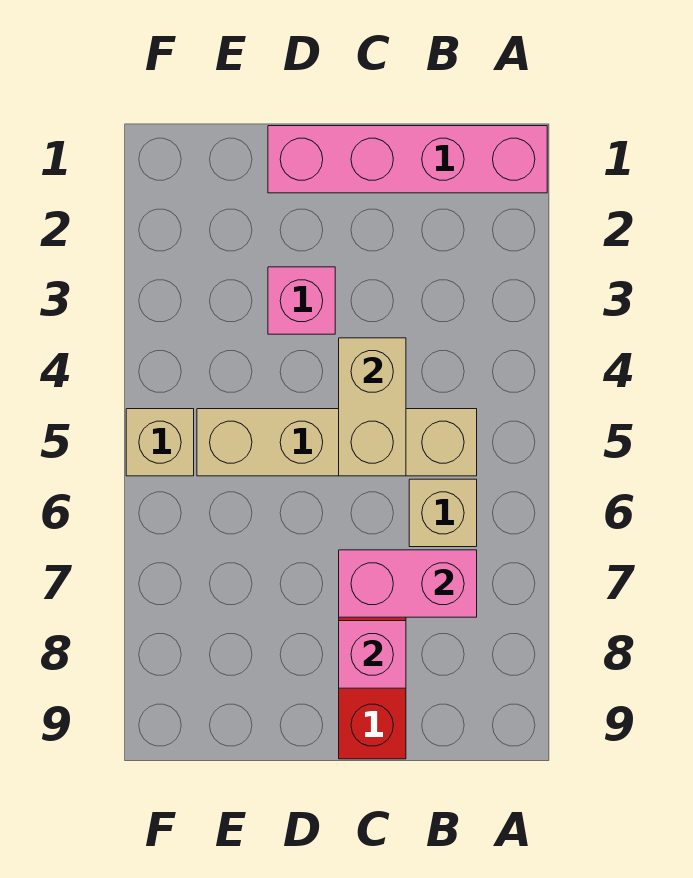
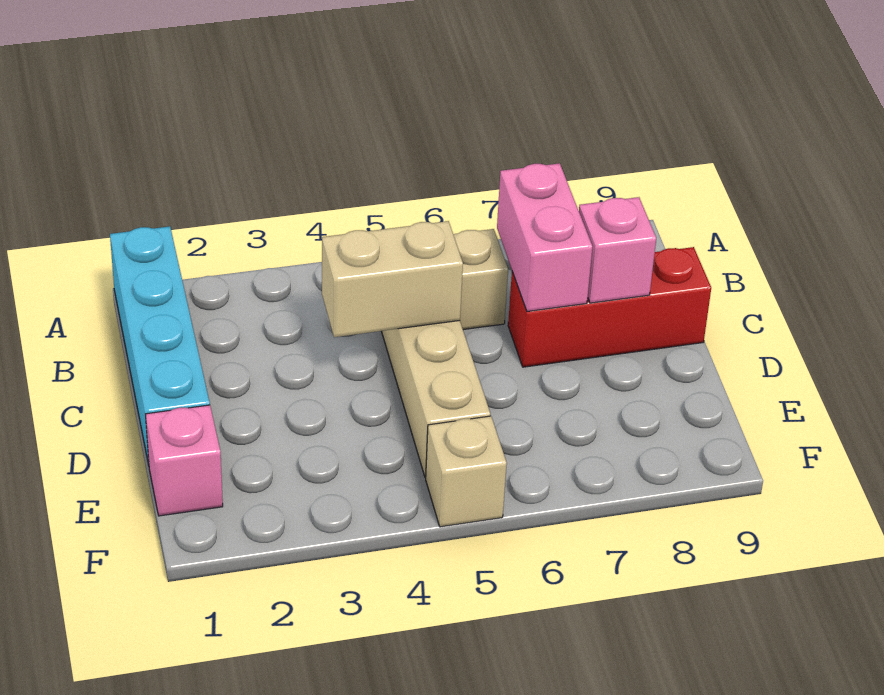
pink brick A1:D1 level 1 -> cyan brick A1:D1 level 1
pink brick D3 level 1 -> pink brick E1 level 1

